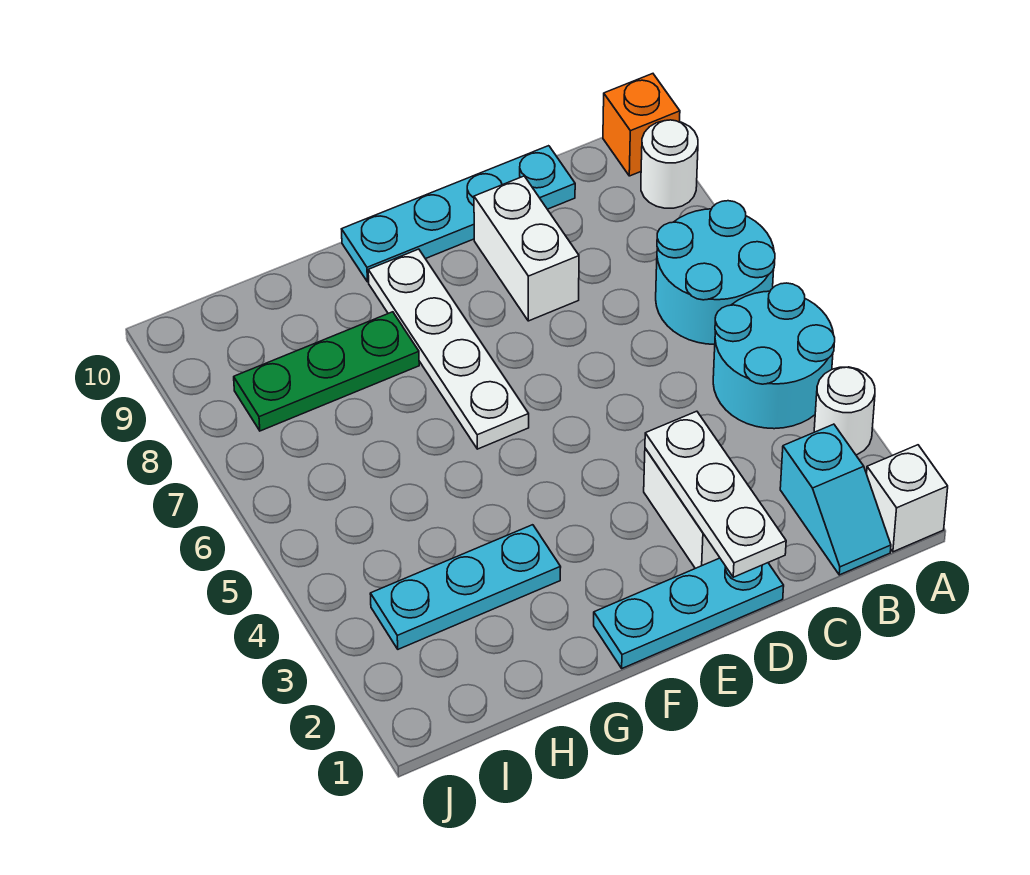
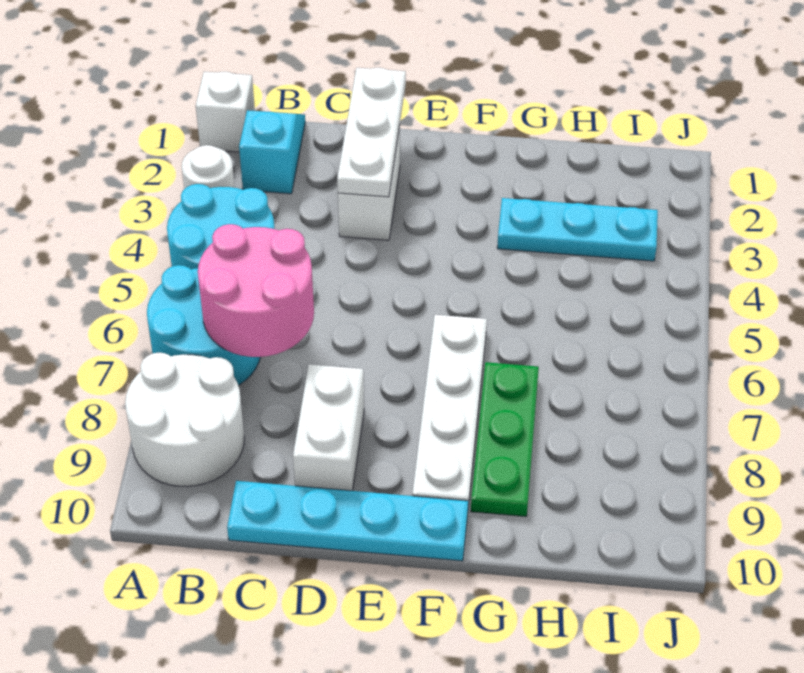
white round brick A9 level 1 -> white round brick A8:B9 level 1
orange brick A10 level 1 -> none
none -> pink round brick B6:C7 level 2
cyan plate D1:F1 level 1 -> none
green plate G8:I8 level 1 -> green plate G7:G9 level 1

